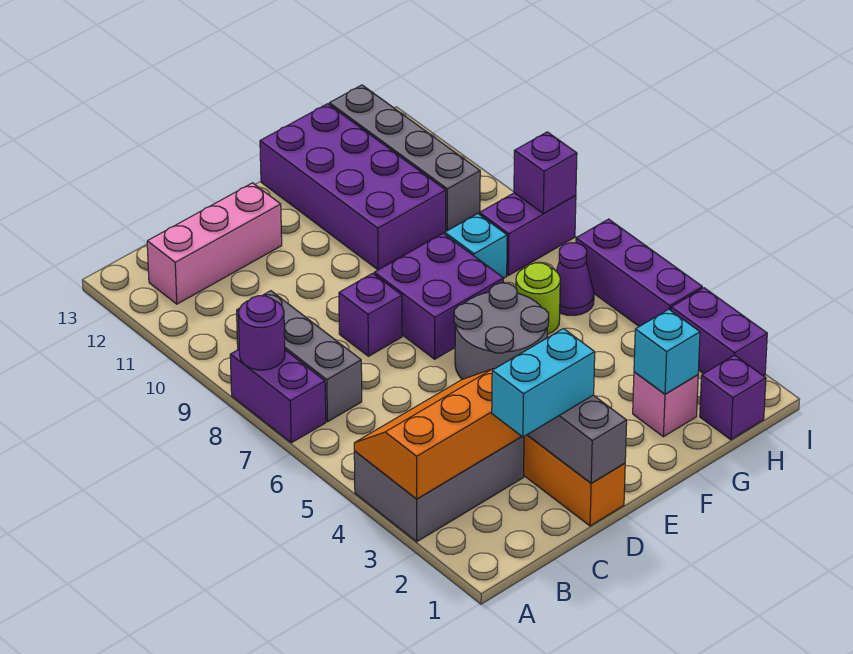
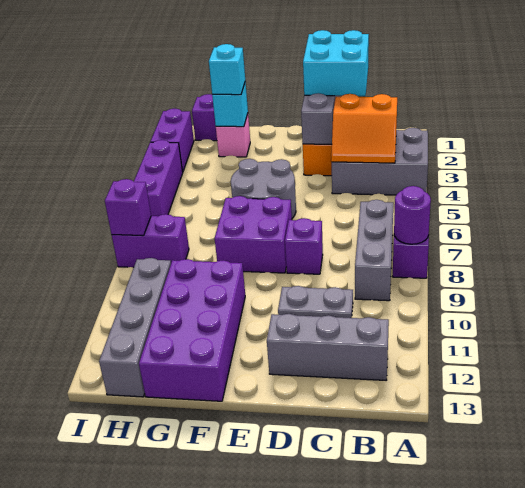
orange slope A3:C4 level 2 top 3 -> orange slope B3:C4 level 2 top 3
pink brick B12:D12 level 1 -> grey brick B12:D12 level 1
cyan brick C2:D2 level 3 -> cyan brick C1:D2 level 3
none -> grey plate C10:D10 level 1
lime round brick G6 level 1 -> none
cyan brick G8 level 1 -> cyan brick G2 level 3
purple cone H6 level 1 -> none

